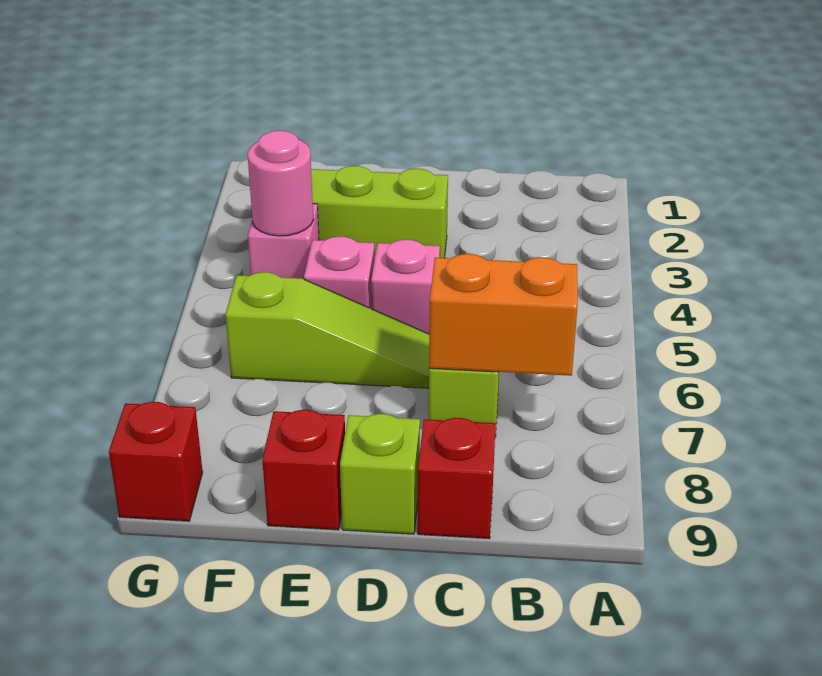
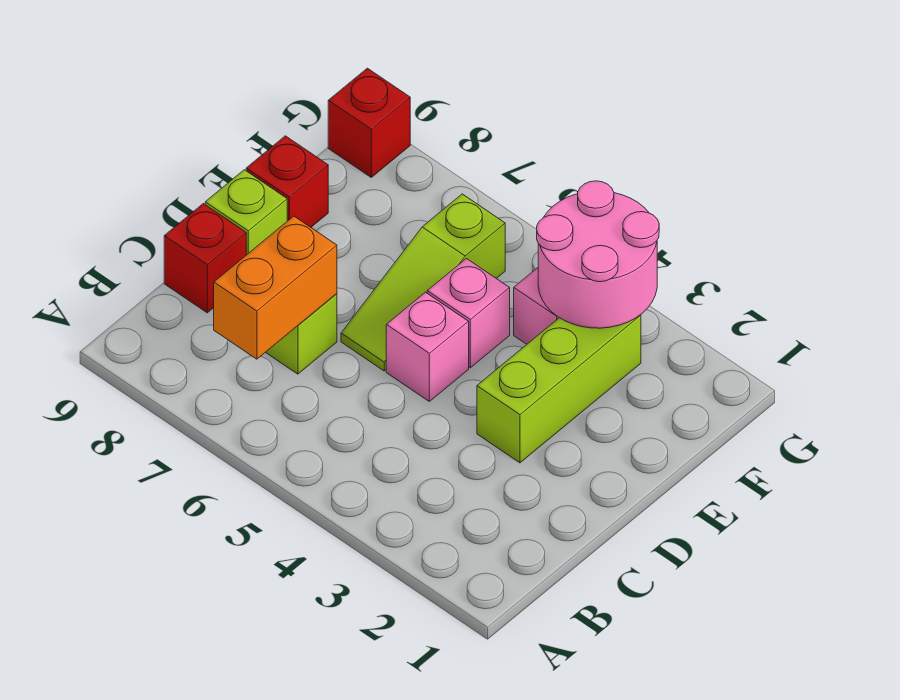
pink round brick F4 level 2 -> pink round brick F3:G4 level 2

